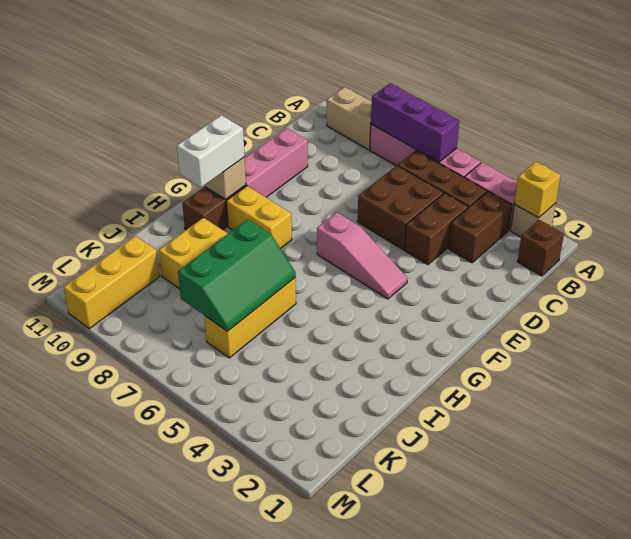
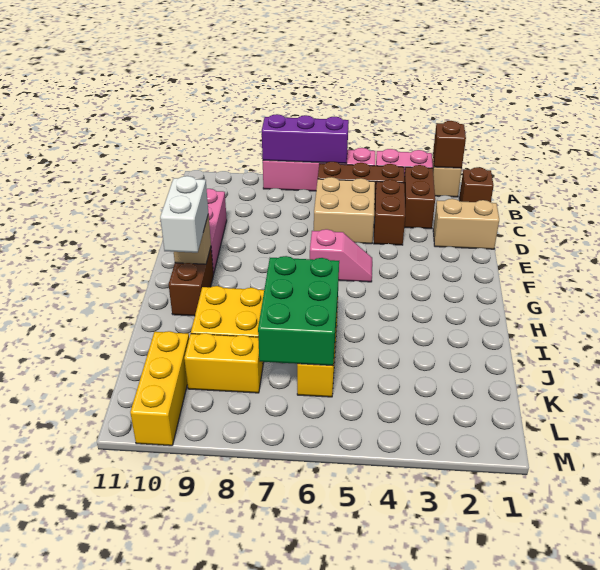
yellow brick A2 level 2 -> brown brick A2 level 2
tan brick A9:A10 level 1 -> tan brick D1:D2 level 1
brown brick C5:D6 level 1 -> tan brick C5:D6 level 1
pink slope F4:F6 level 1 top 6 -> pink slope F5:F6 level 1 top 6
yellow brick G8:G9 level 1 -> yellow brick K8:K9 level 1
green slope I6:K7 level 2 top 7 -> green brick I6:K7 level 2

